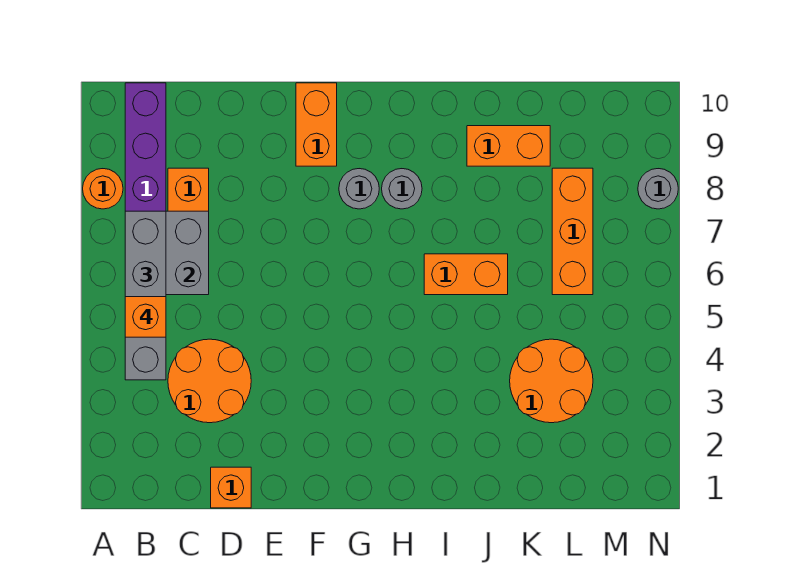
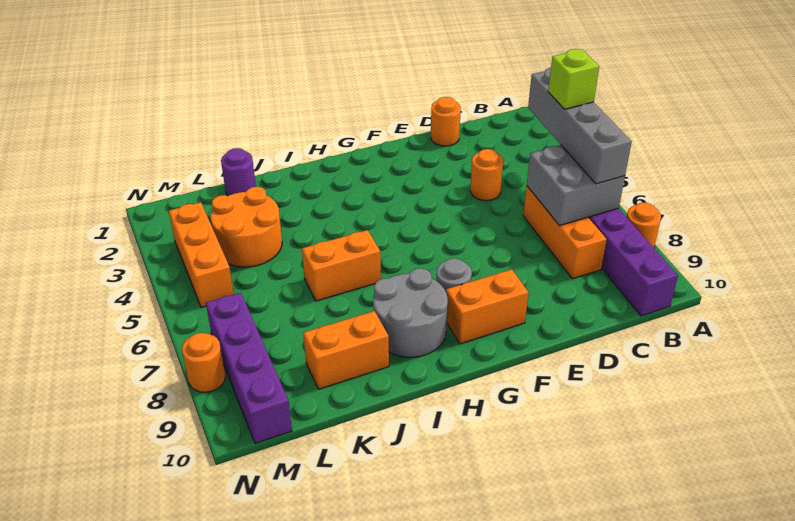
orange brick B5 level 4 -> lime brick B5 level 4
orange round brick C3:D4 level 1 -> orange round brick D4 level 1
orange brick D1 level 1 -> orange round brick D1 level 1
orange brick F9:F10 level 1 -> orange brick F9:G9 level 1
grey round brick H8 level 1 -> grey round brick H8:I9 level 1
none -> purple round brick K1 level 1
orange brick L6:L8 level 1 -> orange brick M3:M5 level 1
none -> purple brick M7:M10 level 1
grey round brick N8 level 1 -> orange round brick N8 level 1

